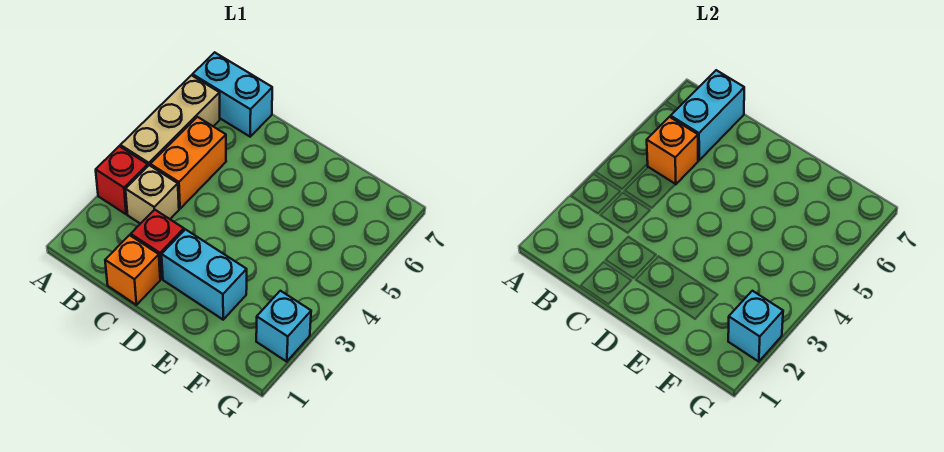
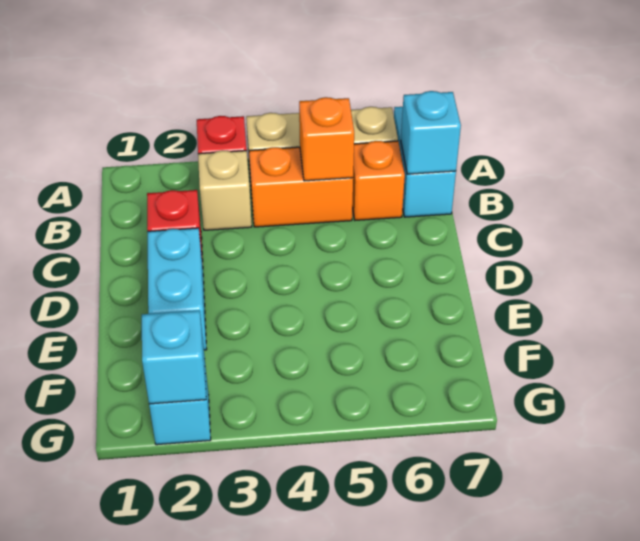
cyan brick B6:B7 level 2 -> cyan brick B7 level 2
orange brick C1 level 1 -> orange brick B6 level 1

